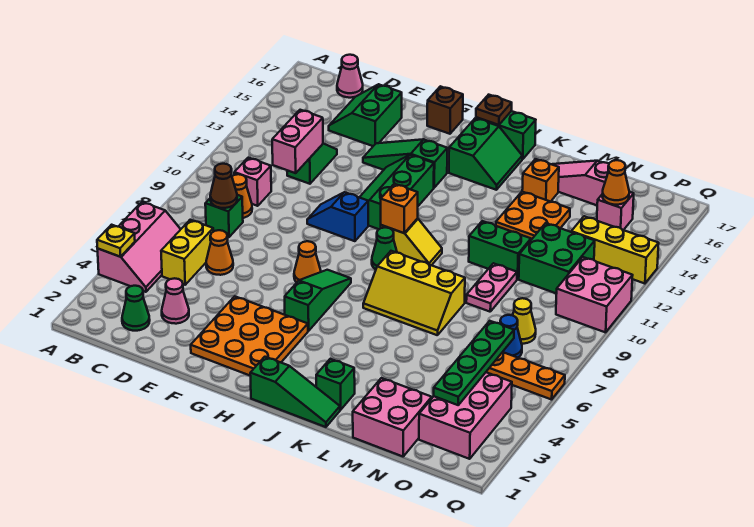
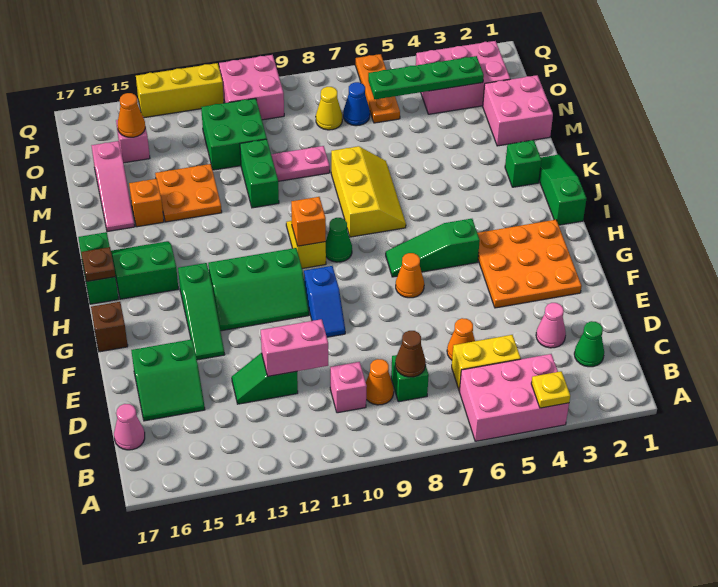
pink slope A4:B6 level 1 top A -> pink brick A4:B6 level 1
yellow brick O13:Q13 level 1 -> yellow brick Q12:Q14 level 1

